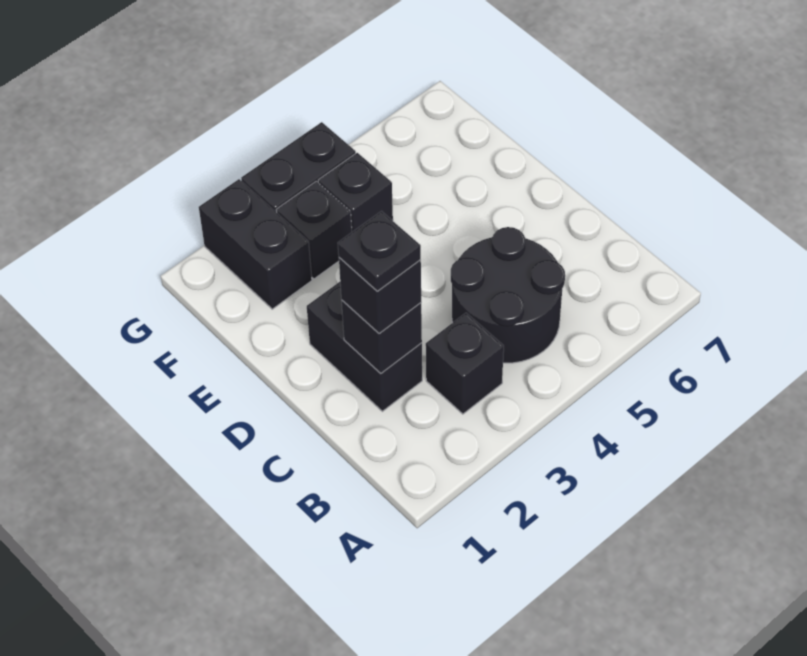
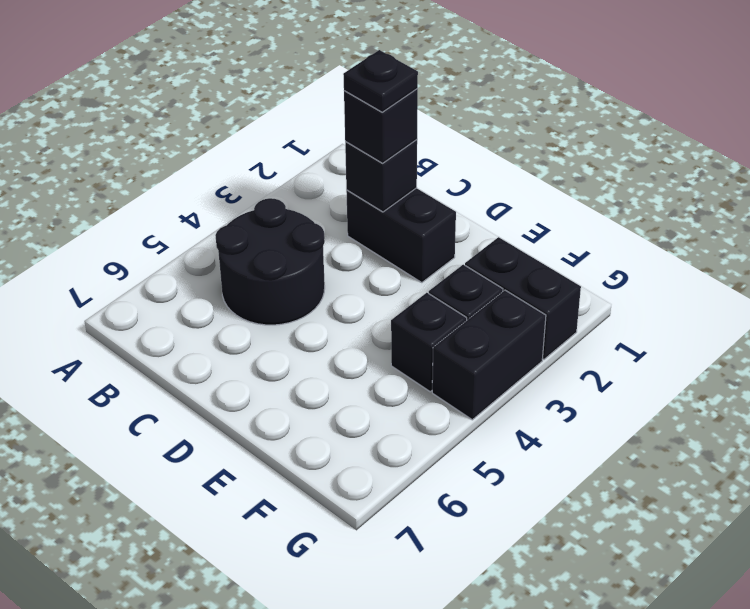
black brick B3 level 1 -> none

